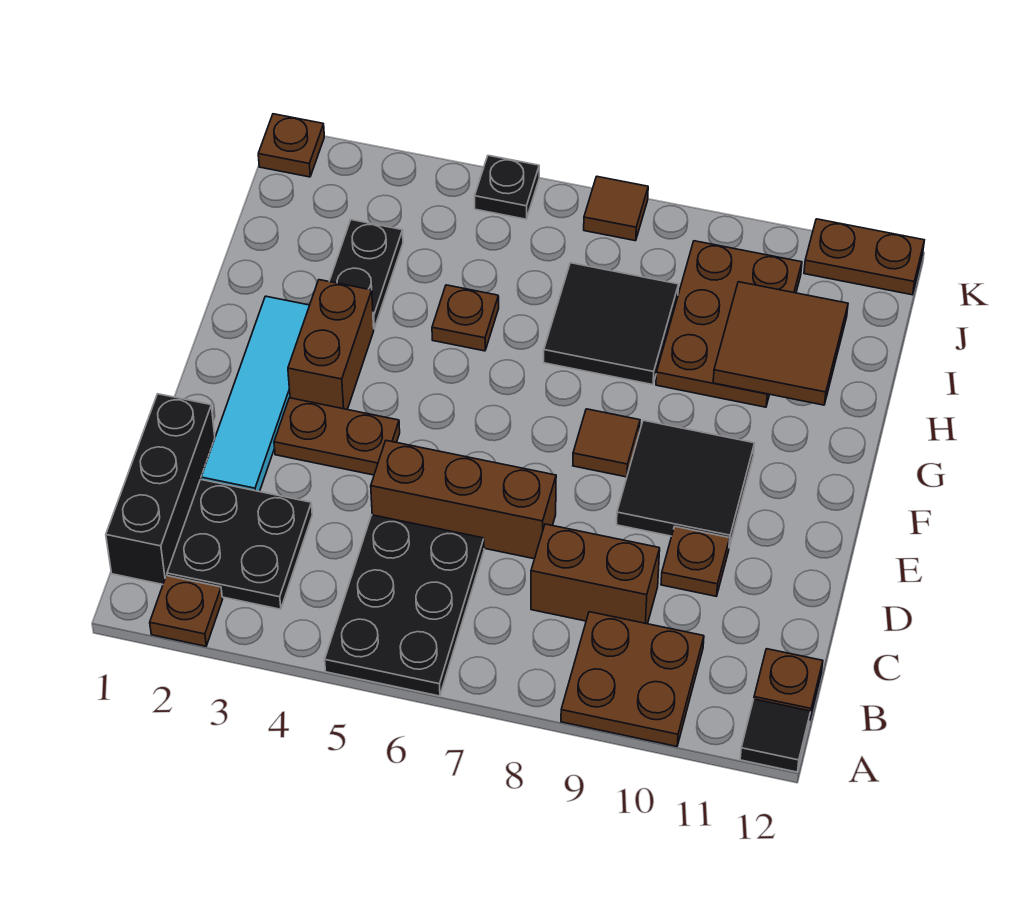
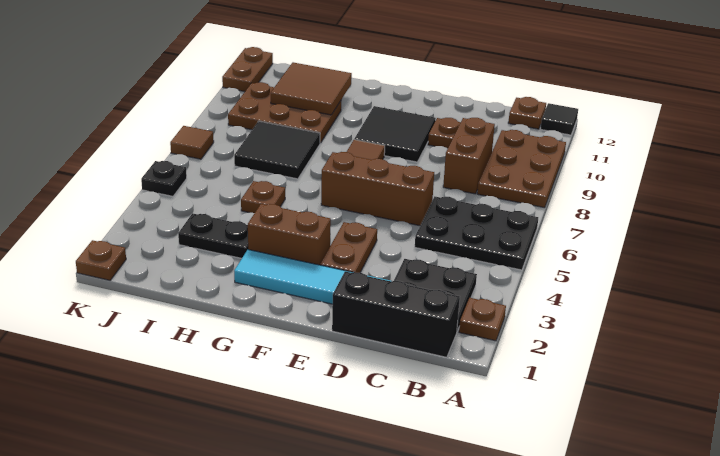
brown plate A9:B10 level 1 -> brown plate A8:B10 level 1
brown brick D5:D7 level 1 -> brown brick D6:F6 level 1

